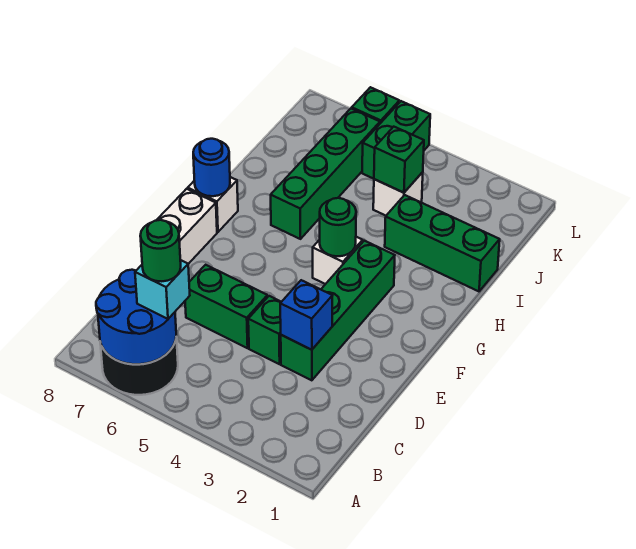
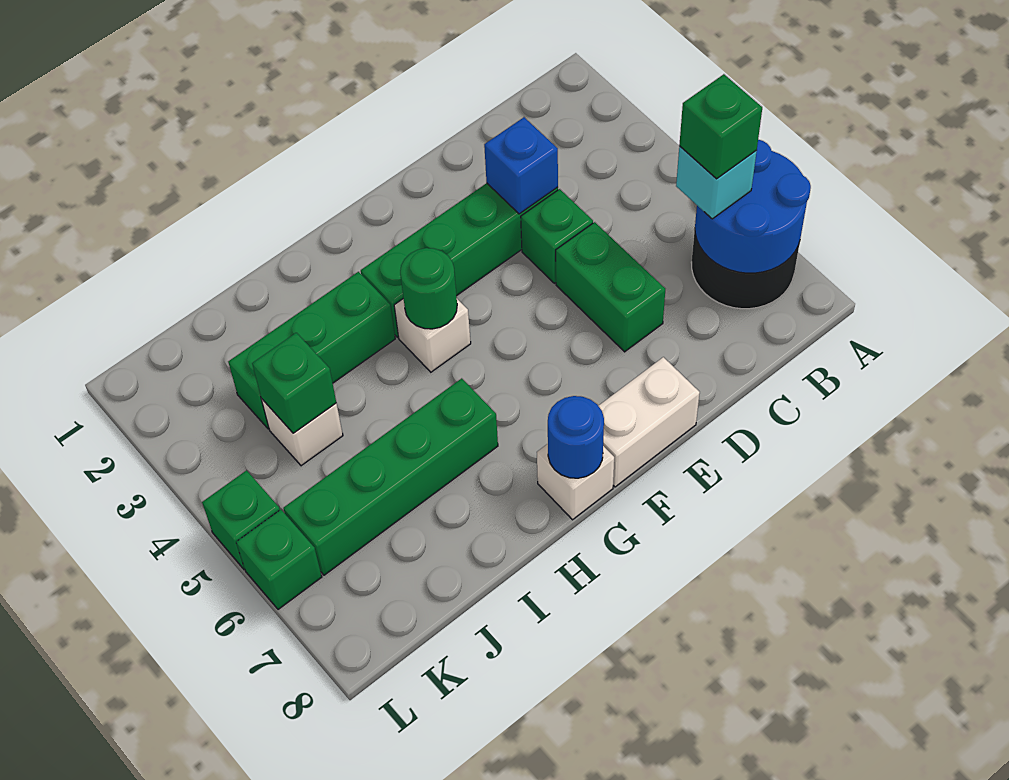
green round brick B6 level 4 -> green brick B6 level 4
green brick I1:I3 level 1 -> green brick H3:J3 level 1
green brick K5:L5 level 1 -> green brick L5 level 1

